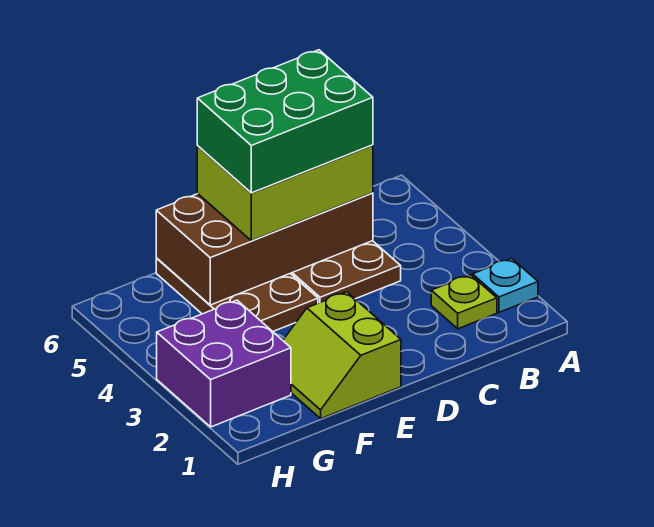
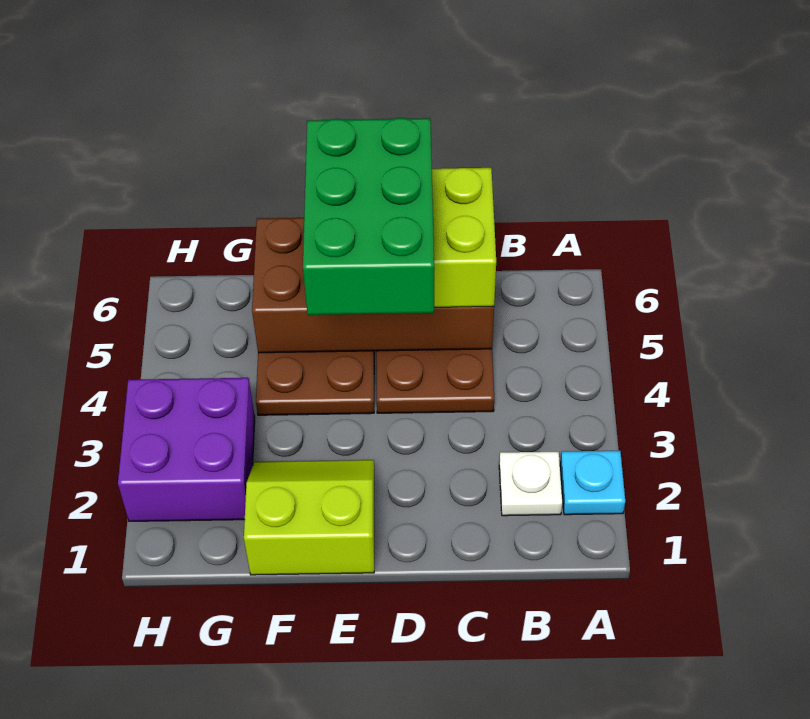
lime plate B2 level 1 -> white plate B2 level 1
green brick C5:E6 level 4 -> green brick D4:E6 level 4
lime slope E1:F2 level 1 top E -> lime slope E1:F2 level 1 top 1

